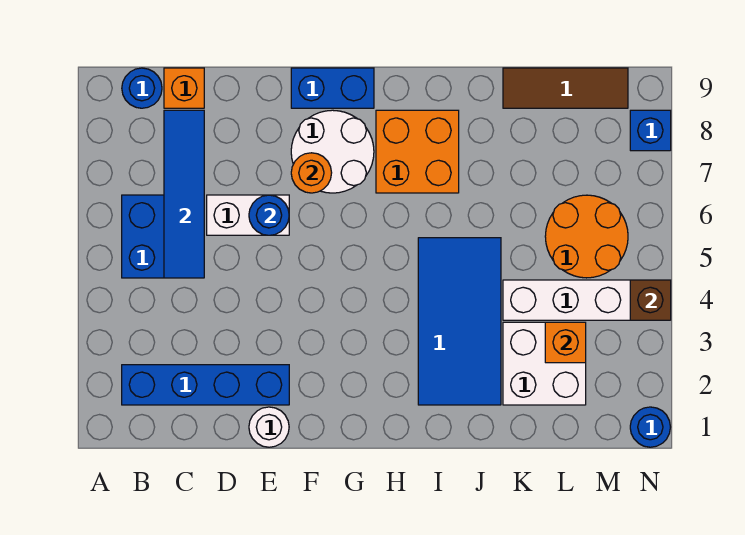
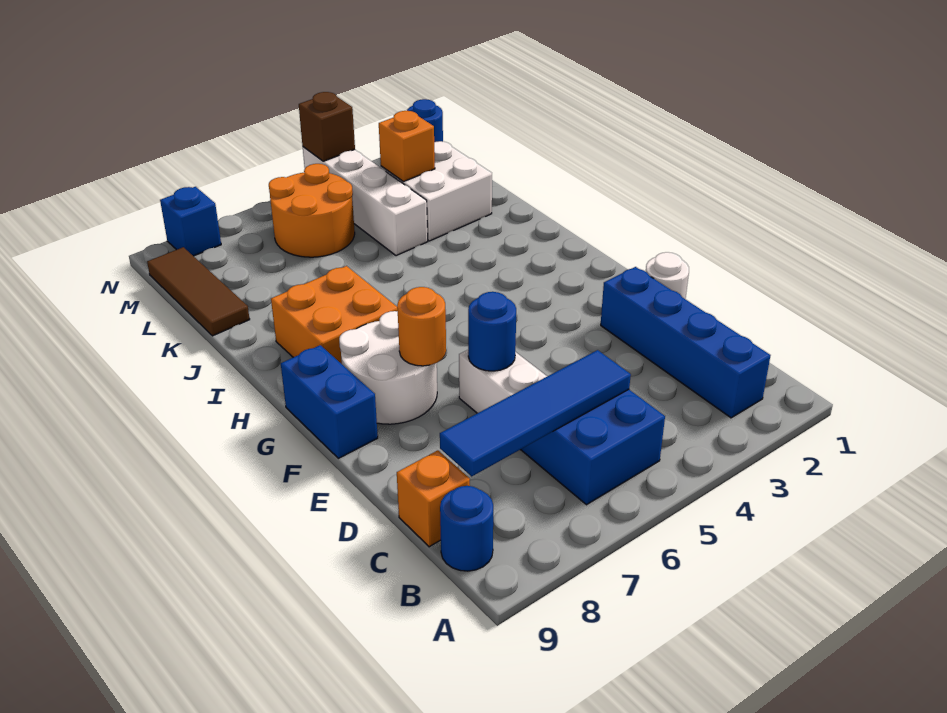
blue tile I2:J5 level 1 -> none

